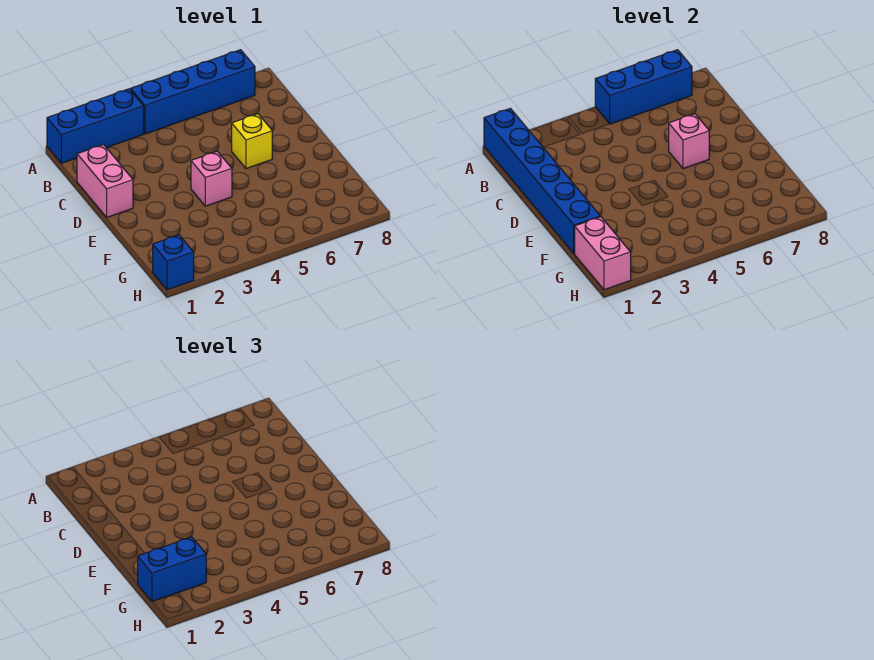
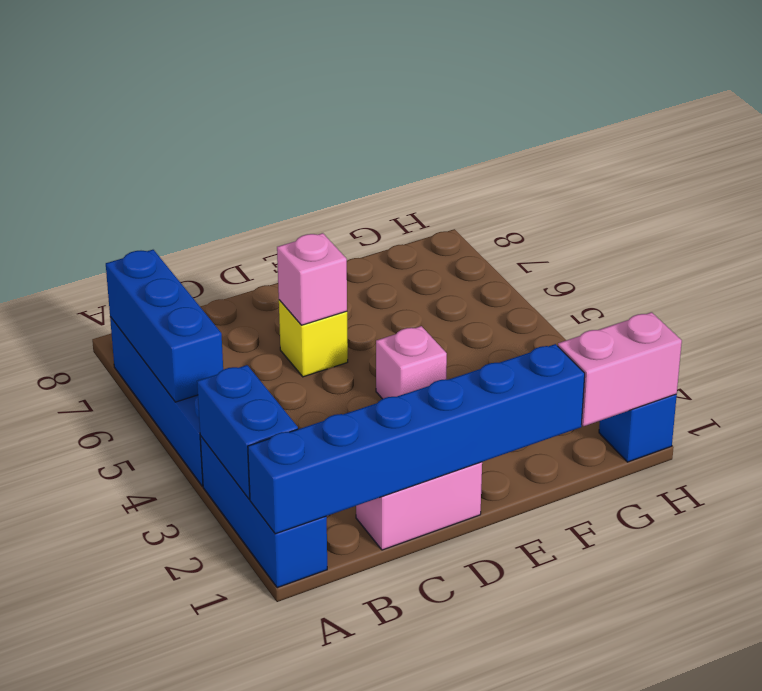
blue brick G1:G2 level 3 -> blue brick A2:A3 level 2

